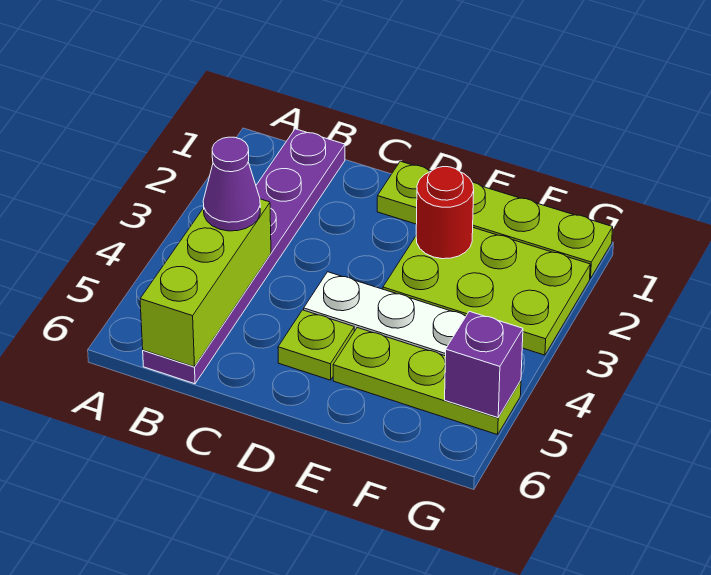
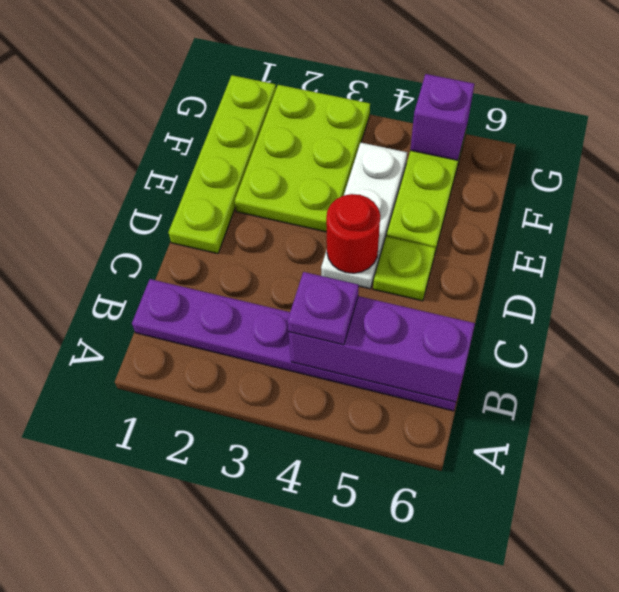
lime brick B4:B6 level 2 -> purple brick B4:B6 level 2
purple cone B4 level 3 -> purple plate B4 level 3
red round brick E2 level 2 -> red round brick D4 level 2

